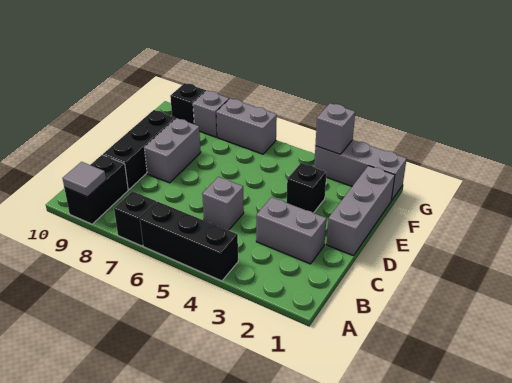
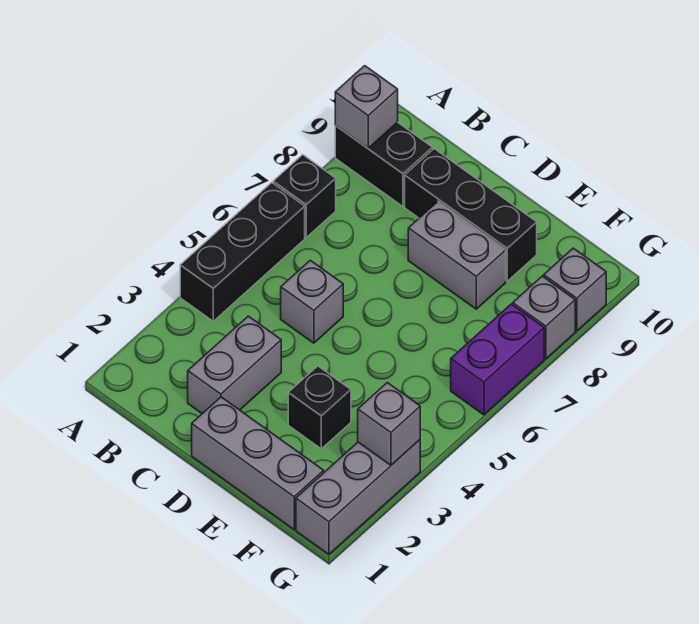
grey tile A9 level 2 -> grey brick A9 level 2
grey brick G6:G7 level 1 -> purple brick G6:G7 level 1
black brick G9 level 1 -> grey brick G9 level 1

